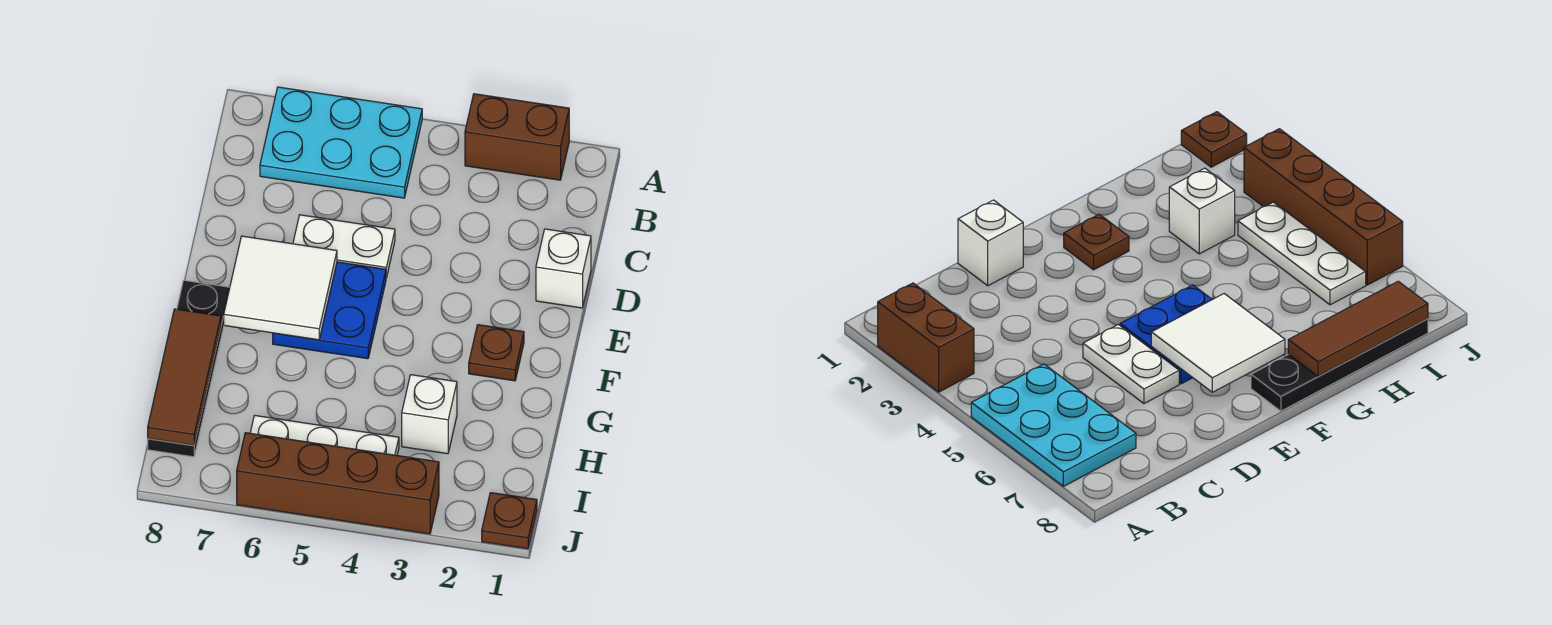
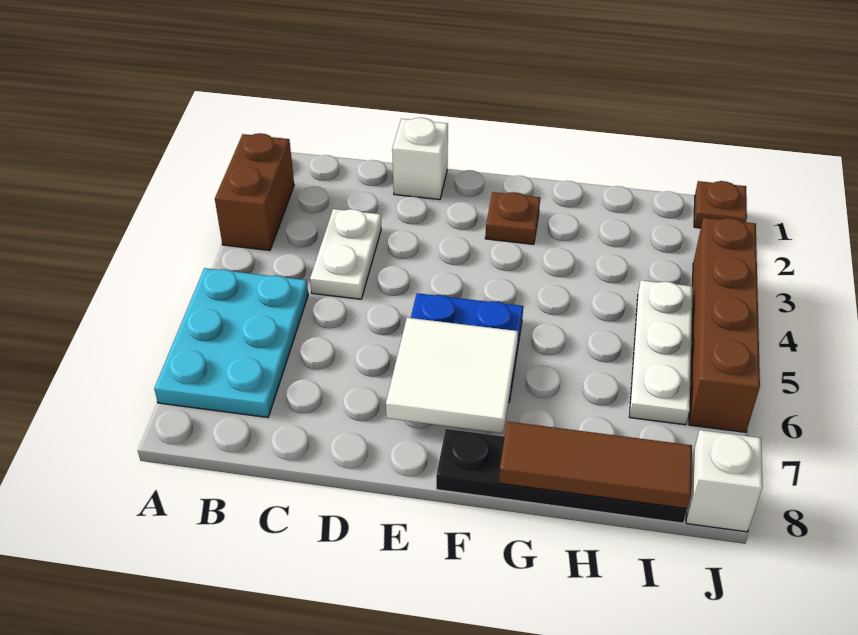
white plate D5:D6 level 1 -> white plate C3:C4 level 1
white brick H3 level 1 -> white brick J8 level 1

